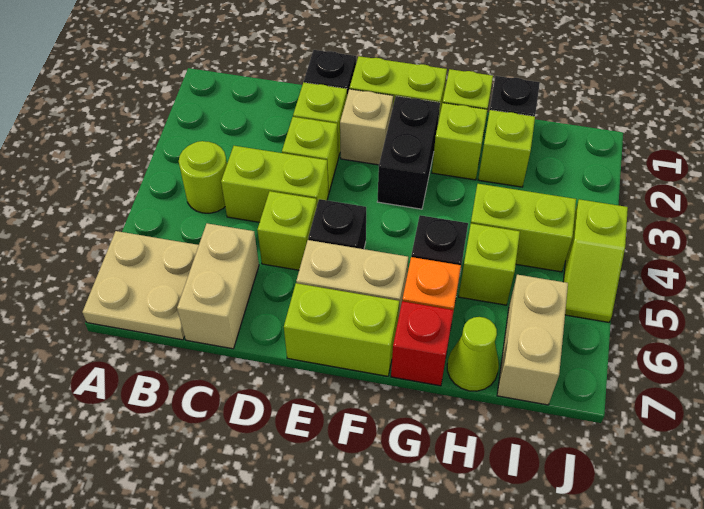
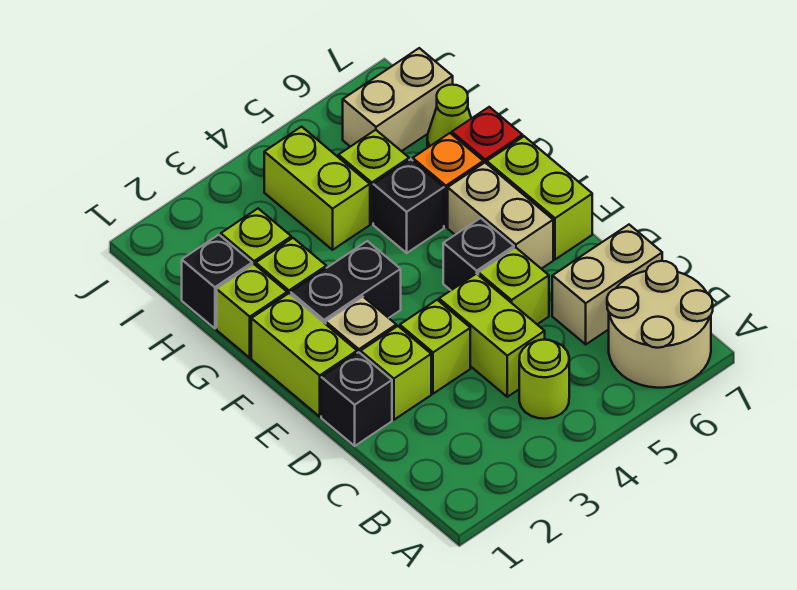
tan plate A6:B7 level 1 -> tan round brick A6:B7 level 1
lime slope J4:J5 level 1 top 4 -> none

